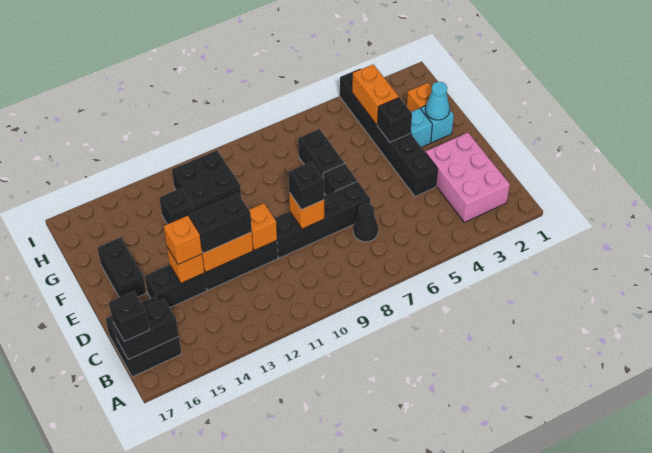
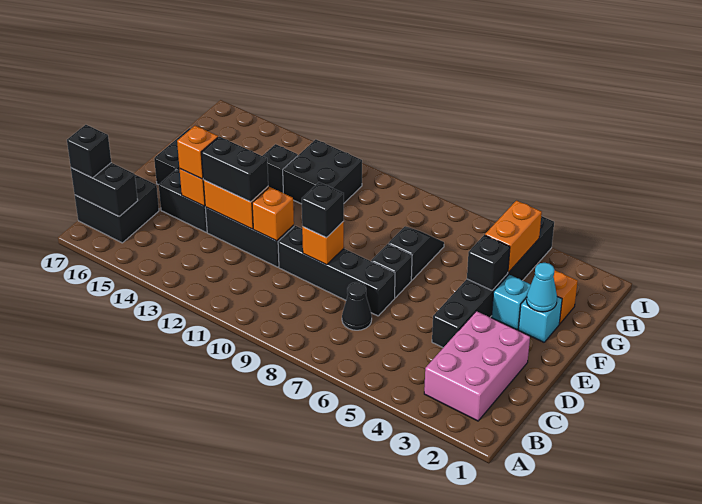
black brick F7:G7 level 1 -> black slope F7:G7 level 1 top F

